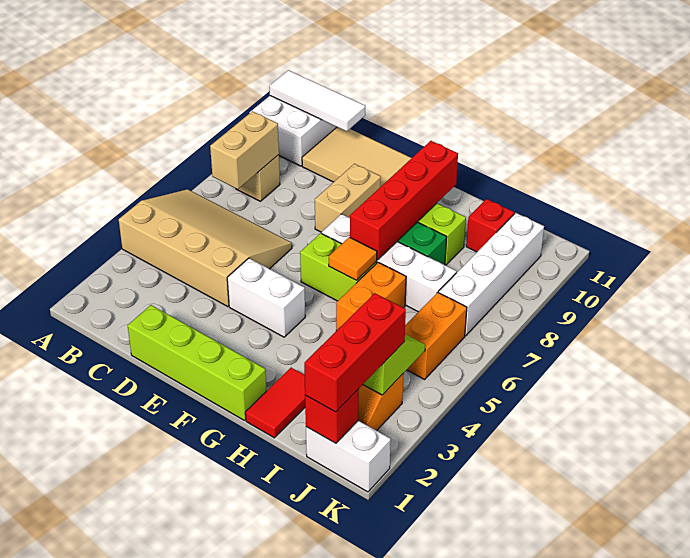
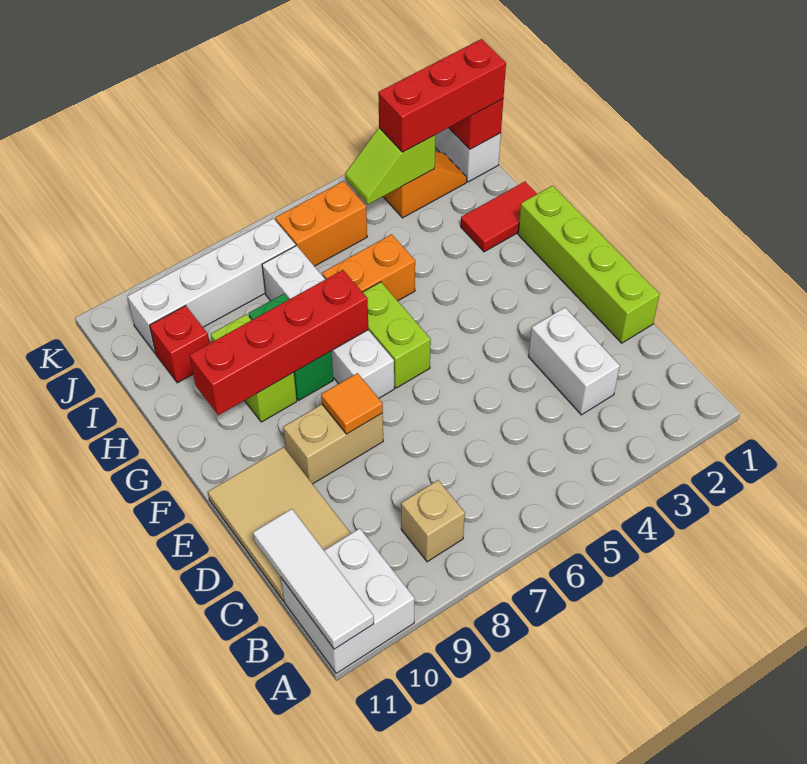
tan slope A4:D6 level 1 top 4 -> none
tan brick B7:B8 level 2 -> none
white brick E4:F4 level 1 -> white brick C3:D3 level 1
orange tile G6 level 2 -> orange tile E8 level 2

